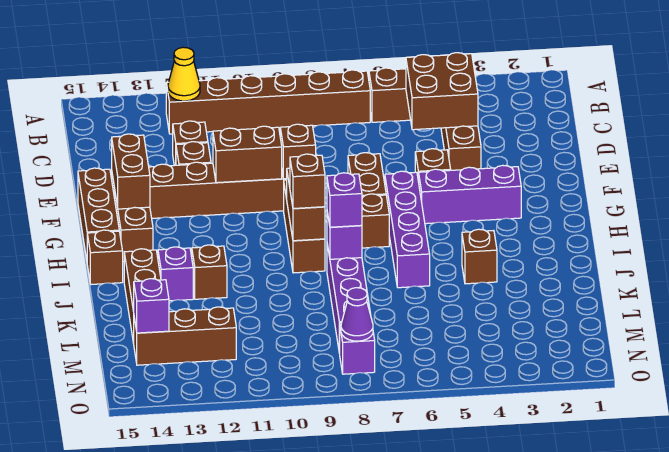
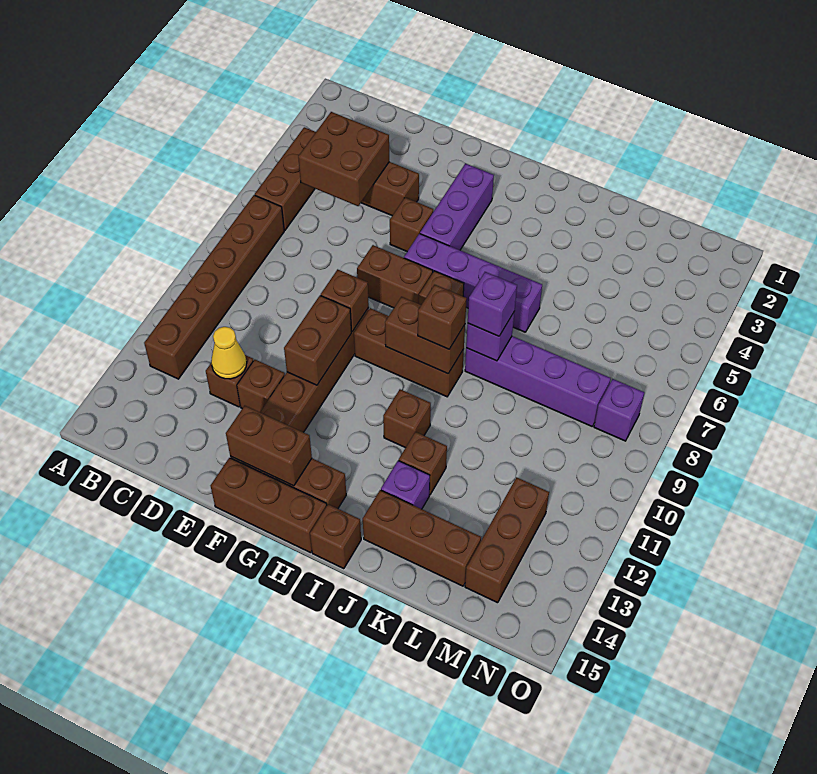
yellow cone B12 level 2 -> yellow cone D12 level 2
brown brick J4 level 1 -> brown brick I11 level 1
purple brick M14 level 2 -> none
purple cone N8 level 2 -> none

